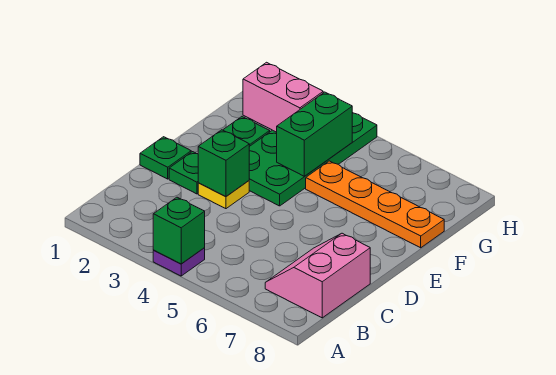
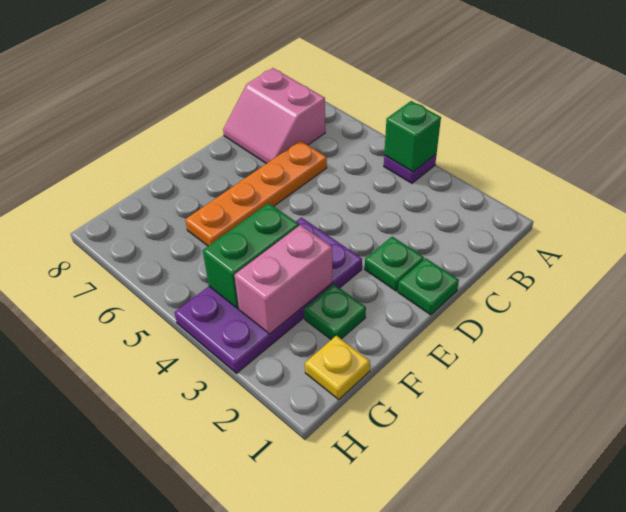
pink slope B7:C8 level 1 top 8 -> pink slope B7:C8 level 1 top B
yellow plate D3 level 1 -> yellow plate G1 level 1
green brick D3 level 2 -> none
green plate E3:H4 level 1 -> purple plate E3:H4 level 1
orange plate F5:F8 level 1 -> orange plate C6:F6 level 1
pink brick G2:G3 level 2 -> pink brick F3:G3 level 2

